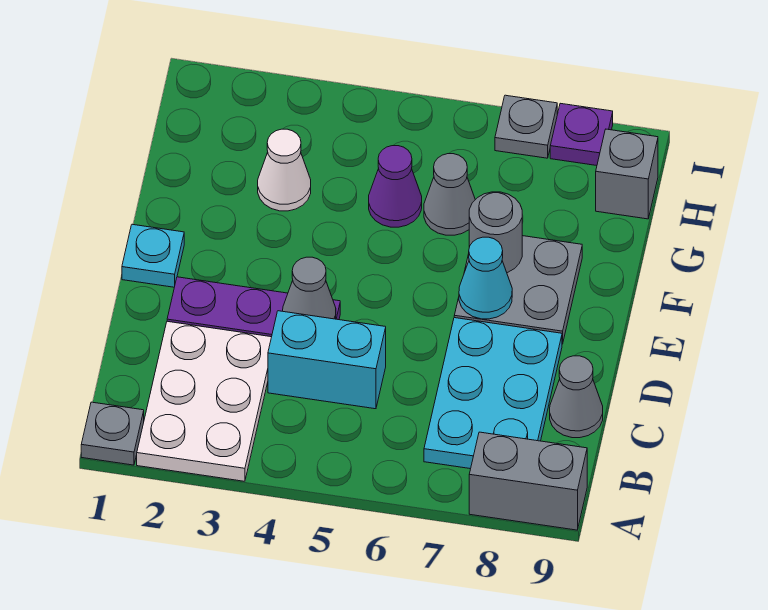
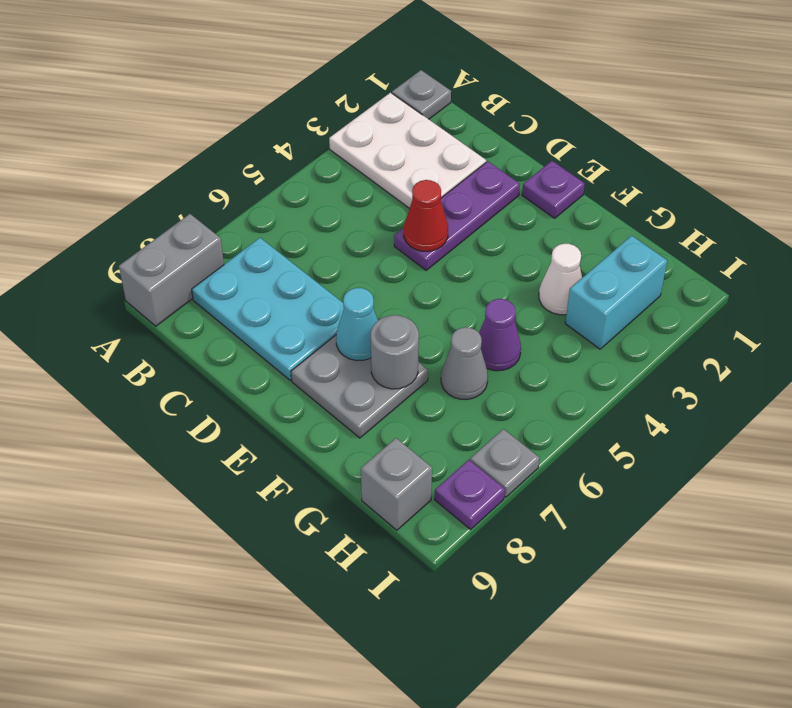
cyan brick C4:C5 level 1 -> cyan brick H2:H3 level 1
grey cone C9 level 1 -> none
grey cone D4 level 2 -> red cone D4 level 2
cyan plate E1 level 1 -> purple plate E1 level 1

